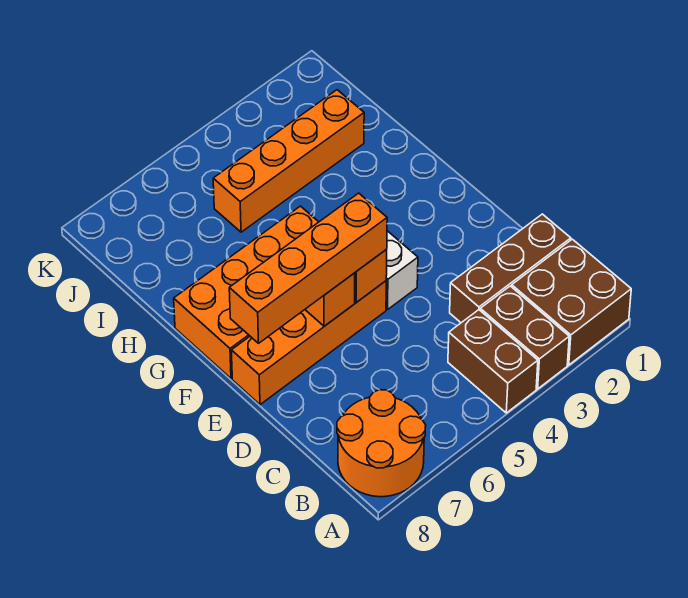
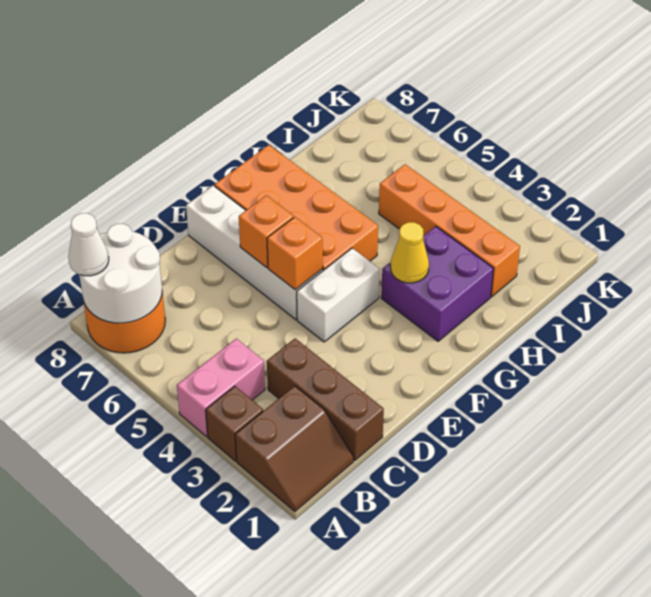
brown brick A1:B2 level 1 -> brown slope A1:B2 level 1 top 2
brown brick A3:B3 level 1 -> brown brick A3 level 1
brown brick A4:B4 level 1 -> pink brick A4:B4 level 1
none -> white round brick A7:B8 level 2
none -> white cone A8 level 3
orange brick E5:E8 level 1 -> white brick E5:E8 level 1
orange brick E5:E8 level 3 -> none
none -> purple brick G2:H3 level 1
none -> yellow cone G3 level 2

